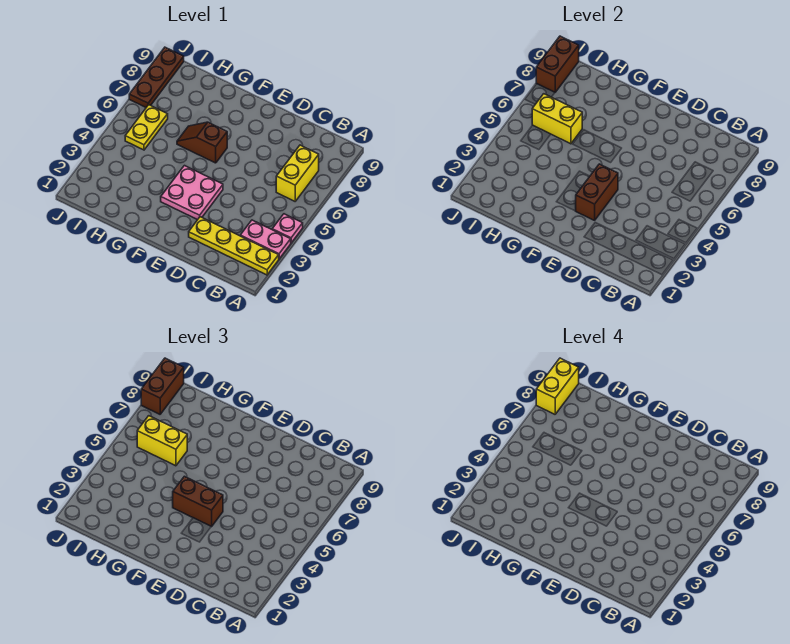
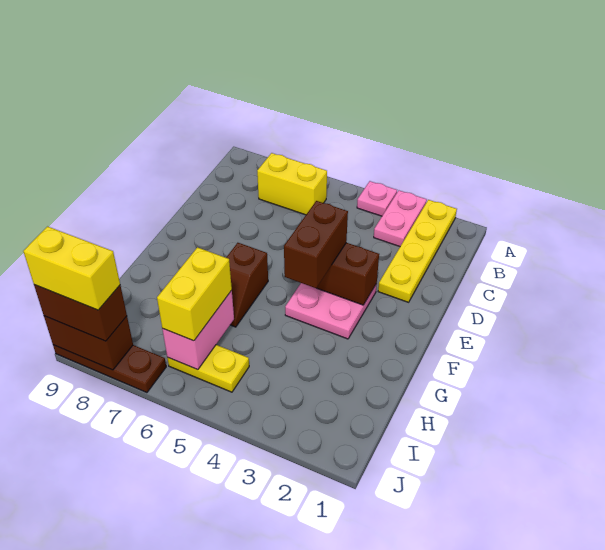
yellow brick H6:I6 level 2 -> pink brick H6:I6 level 2

